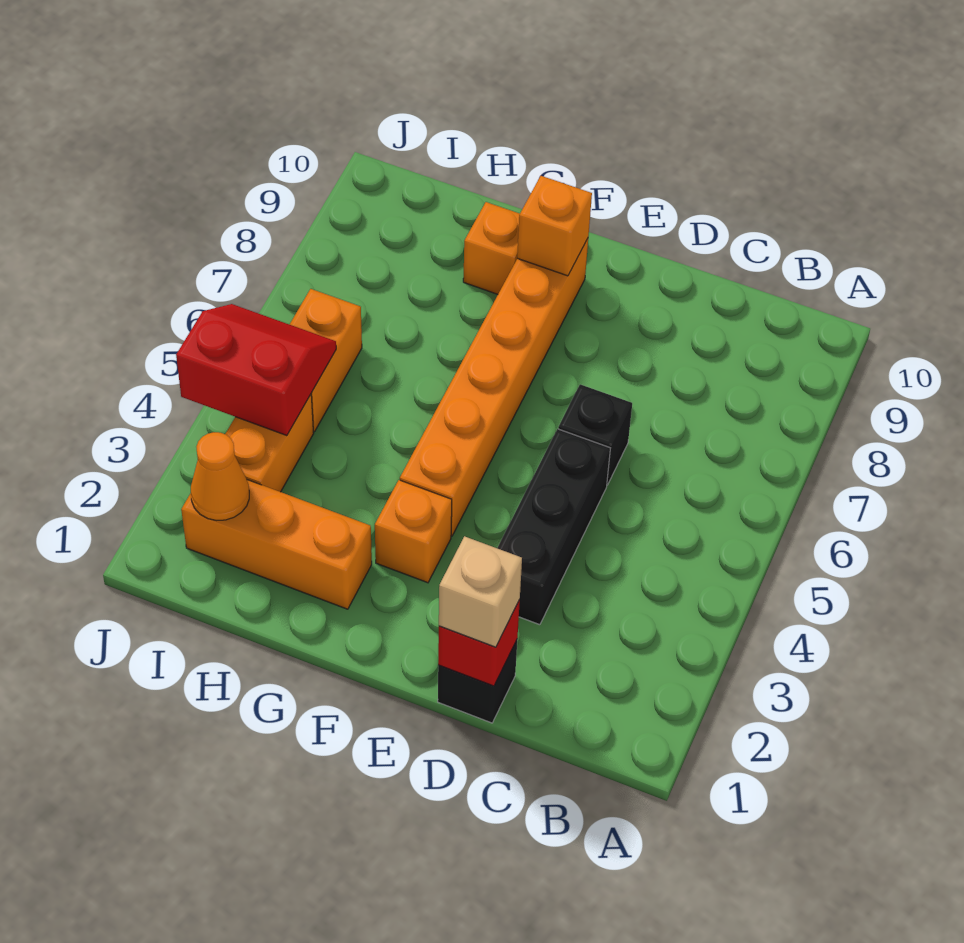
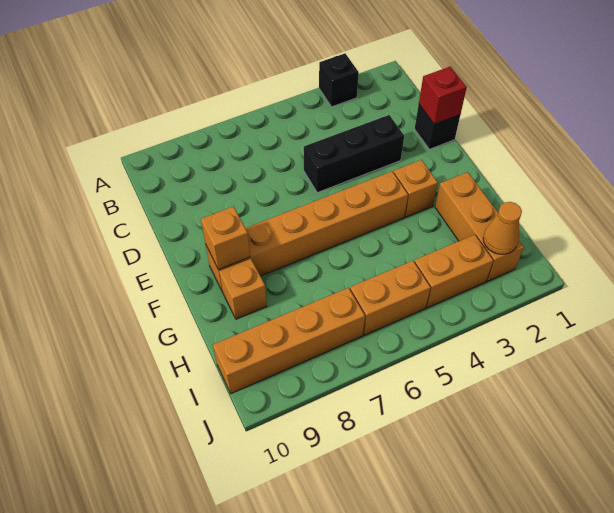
tan brick D1 level 3 -> none
black brick D6 level 1 -> black brick A3 level 1
red slope I4:J5 level 2 top 4 -> none
none -> orange brick I7:I10 level 1

